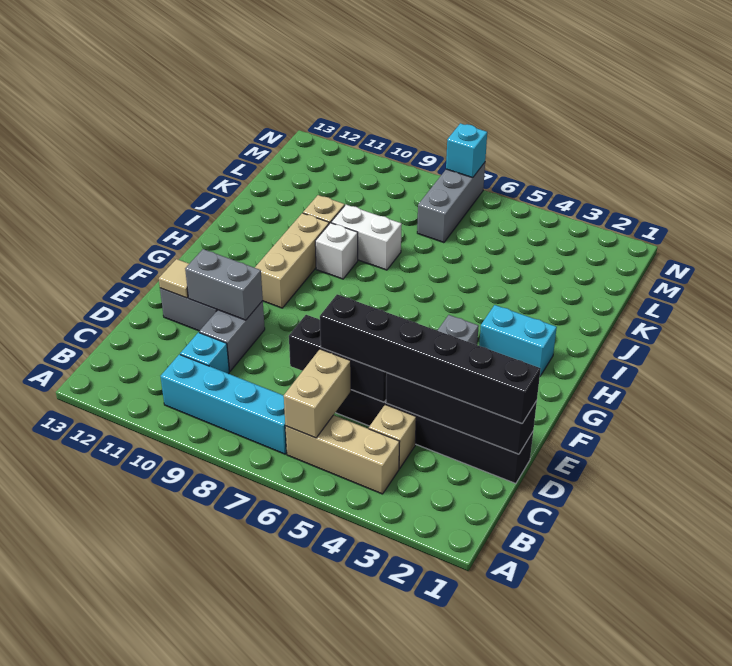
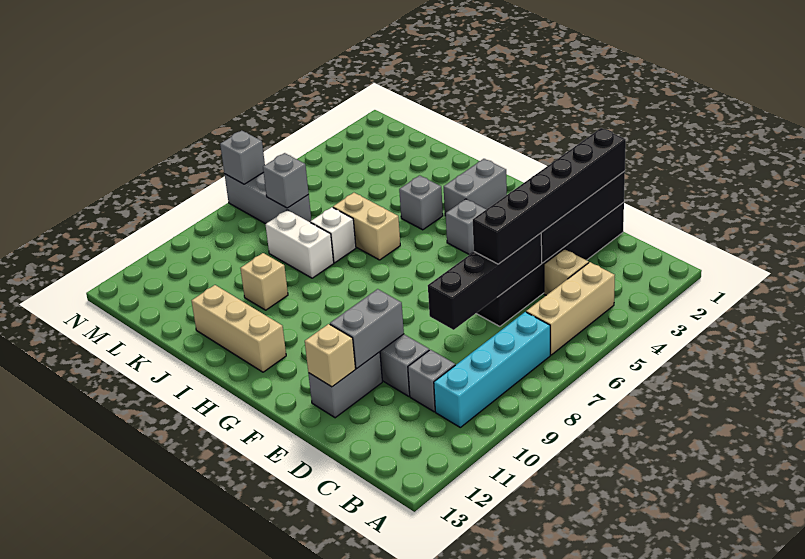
tan brick B6:C6 level 2 -> tan brick I6:J6 level 1
cyan brick C10 level 1 -> grey brick C10 level 1
black brick D5:D7 level 2 -> black brick D5:D8 level 2
tan tile E12 level 2 -> tan brick E12 level 2
tan brick G10:I10 level 1 -> tan brick H12:J12 level 1
cyan brick H2:H3 level 1 -> grey brick H2:H3 level 1
none -> grey brick I4 level 1
white brick I9 level 1 -> white brick J7 level 1
white brick J8:J9 level 1 -> white brick J8:K8 level 1
none -> grey brick L7 level 2
cyan brick N7 level 2 -> grey brick N7 level 2

